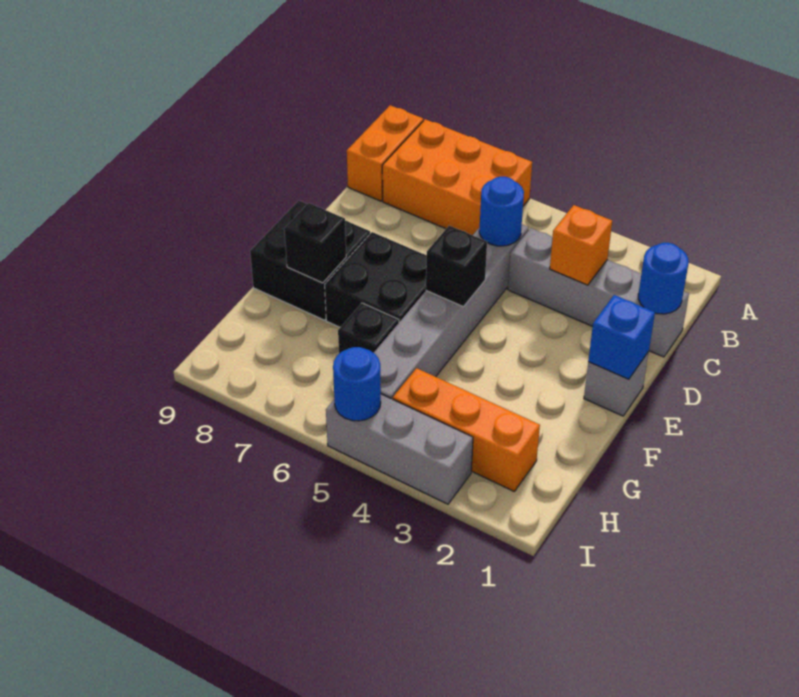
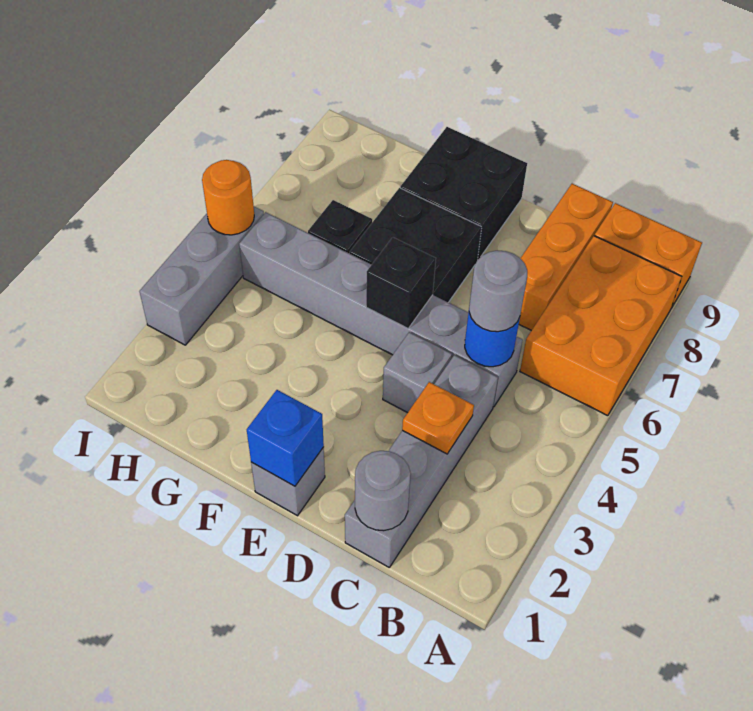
blue round brick C1 level 2 -> grey round brick C1 level 2
orange brick C3 level 2 -> orange plate C3 level 2
none -> grey round brick C5 level 3
none -> grey brick D4 level 1
black brick F8 level 2 -> none
orange brick H2:H4 level 1 -> orange brick C7:C9 level 1
blue round brick I5 level 2 -> orange round brick I5 level 2

